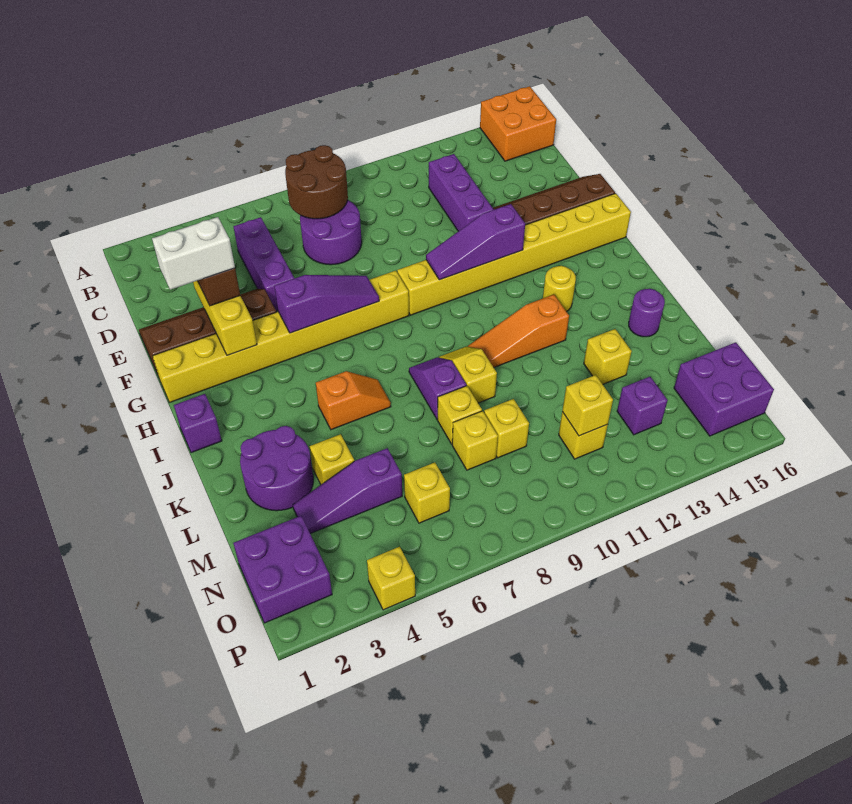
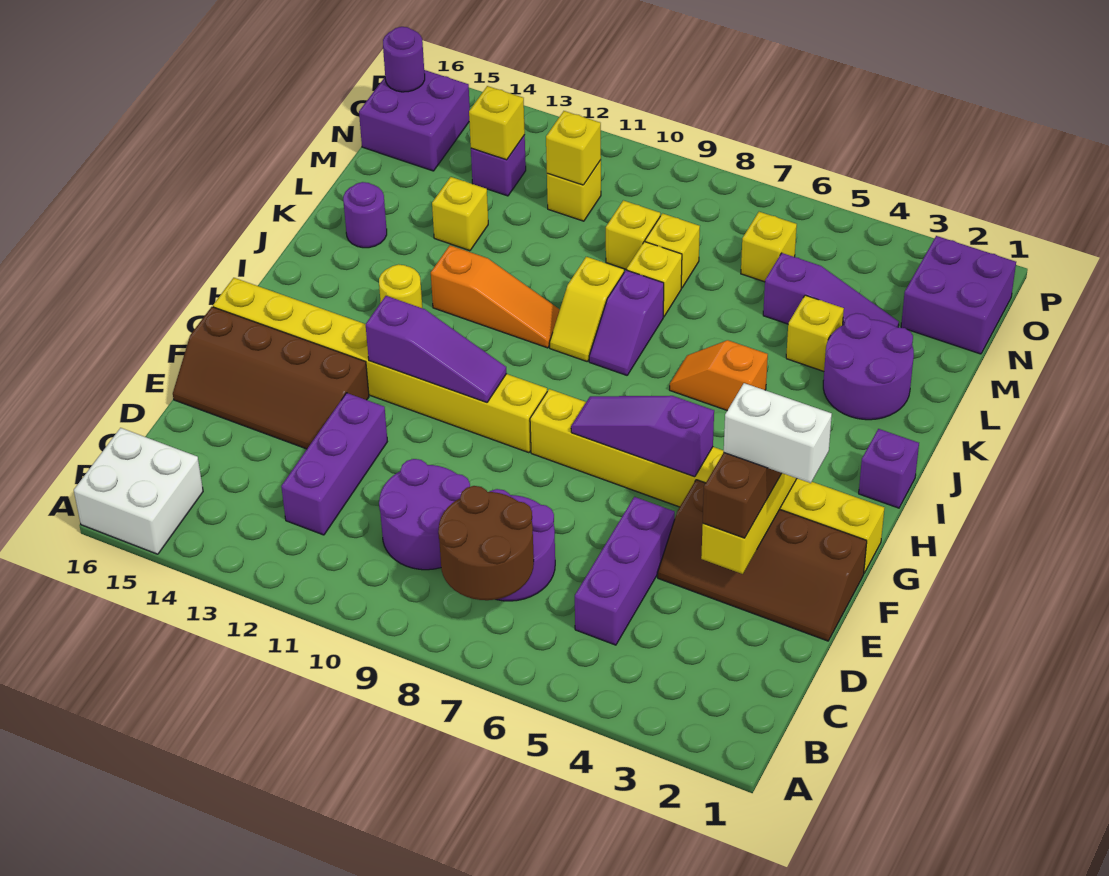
orange brick A15:B16 level 1 -> white brick A15:B16 level 1
none -> purple round brick C9:D10 level 1
none -> purple round brick O16 level 2
yellow brick P4 level 1 -> yellow brick N13 level 2

